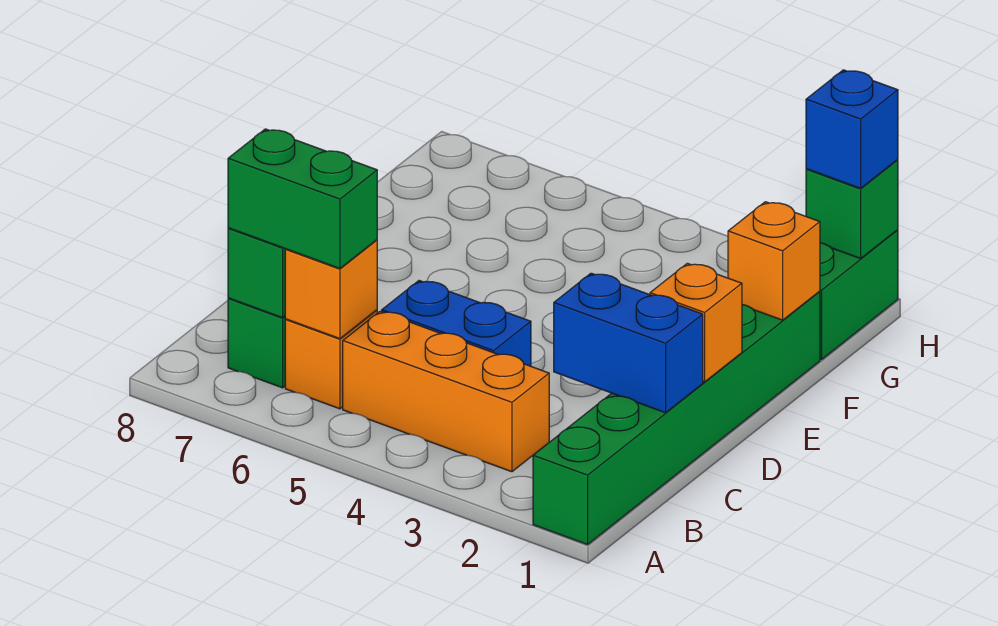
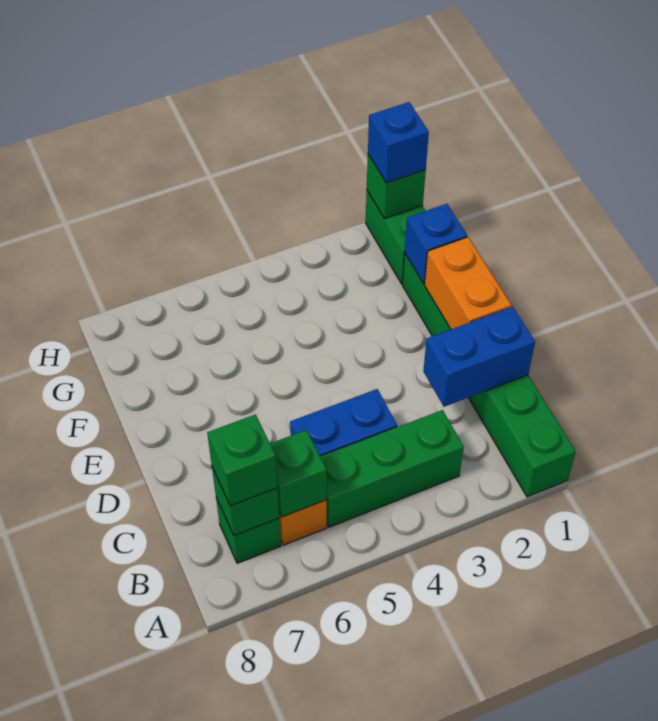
orange brick B3:B5 level 1 -> green brick B3:B5 level 1
orange brick B6 level 2 -> green brick B6 level 2
green brick B6:B7 level 3 -> green brick B7 level 3
orange brick D1 level 2 -> orange brick D1:E1 level 2
orange brick F1 level 2 -> blue brick F1 level 2

